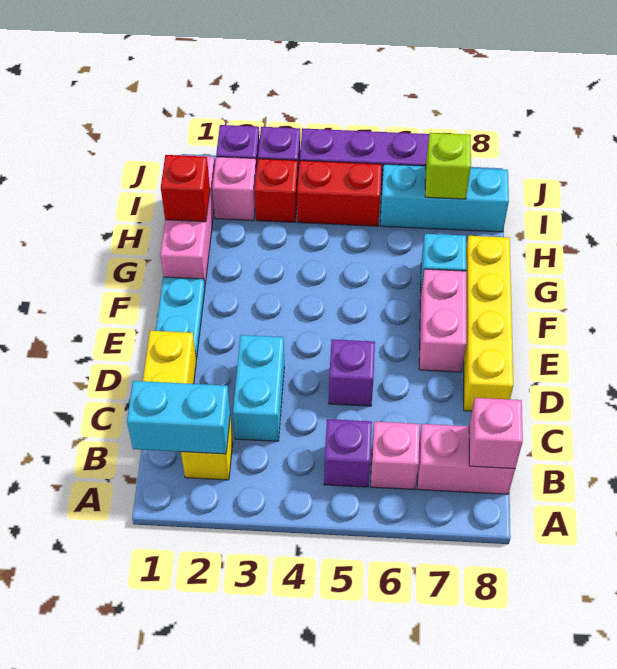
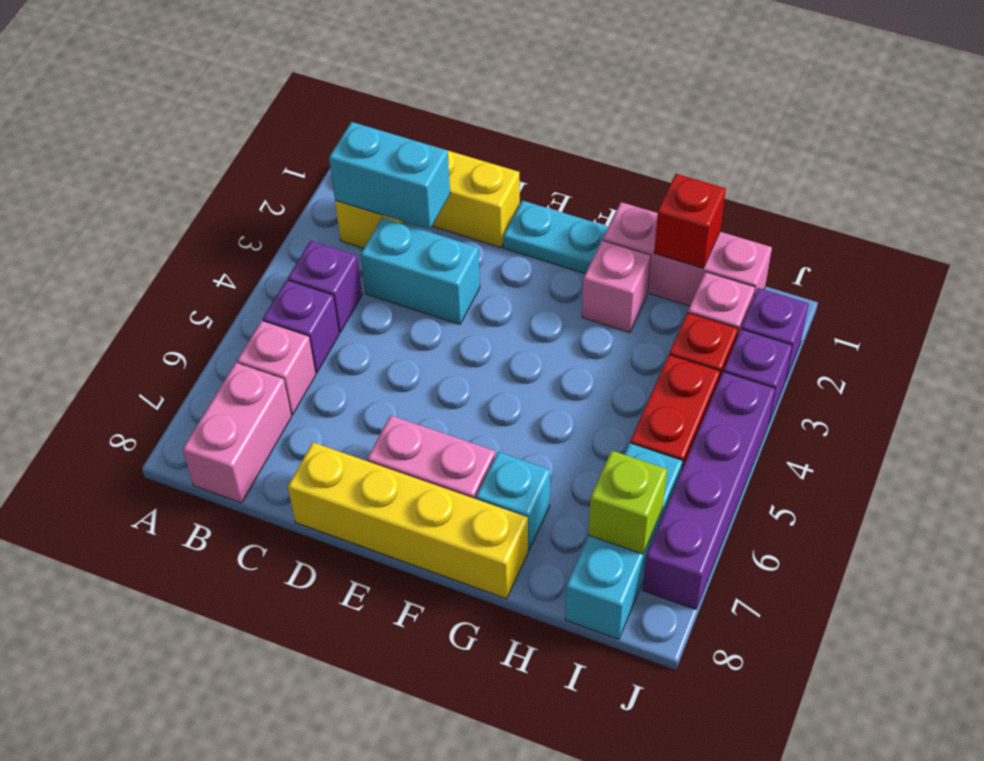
cyan brick B1:B2 level 2 -> cyan brick B2:C2 level 2
pink brick B8 level 2 -> pink brick G2 level 1
purple brick D5 level 1 -> purple brick B4 level 1

